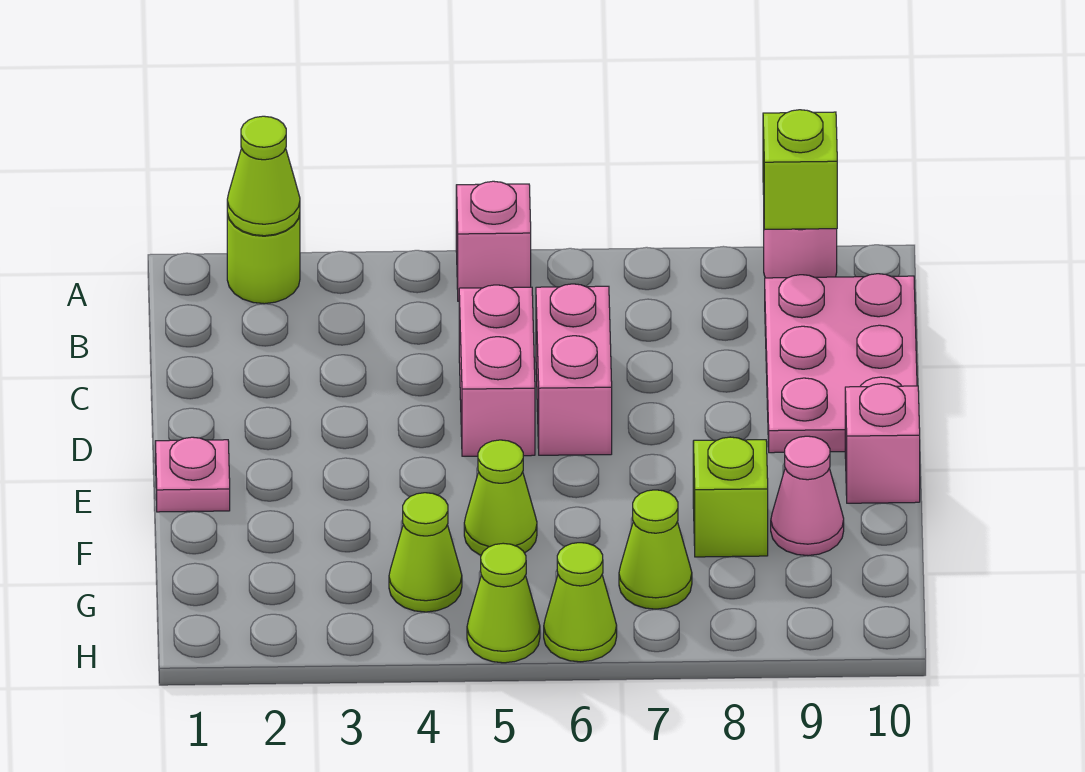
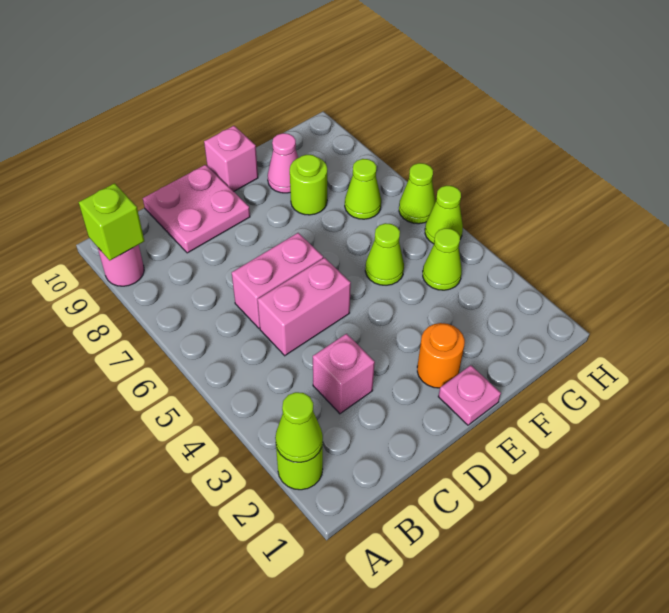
pink brick A5 level 1 -> pink brick C3 level 1
pink plate B9:D10 level 1 -> pink plate C9:D10 level 1
none -> orange round brick E2 level 1
lime brick F8 level 1 -> lime round brick F8 level 1

